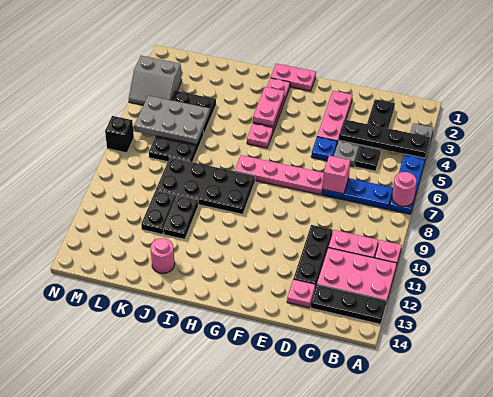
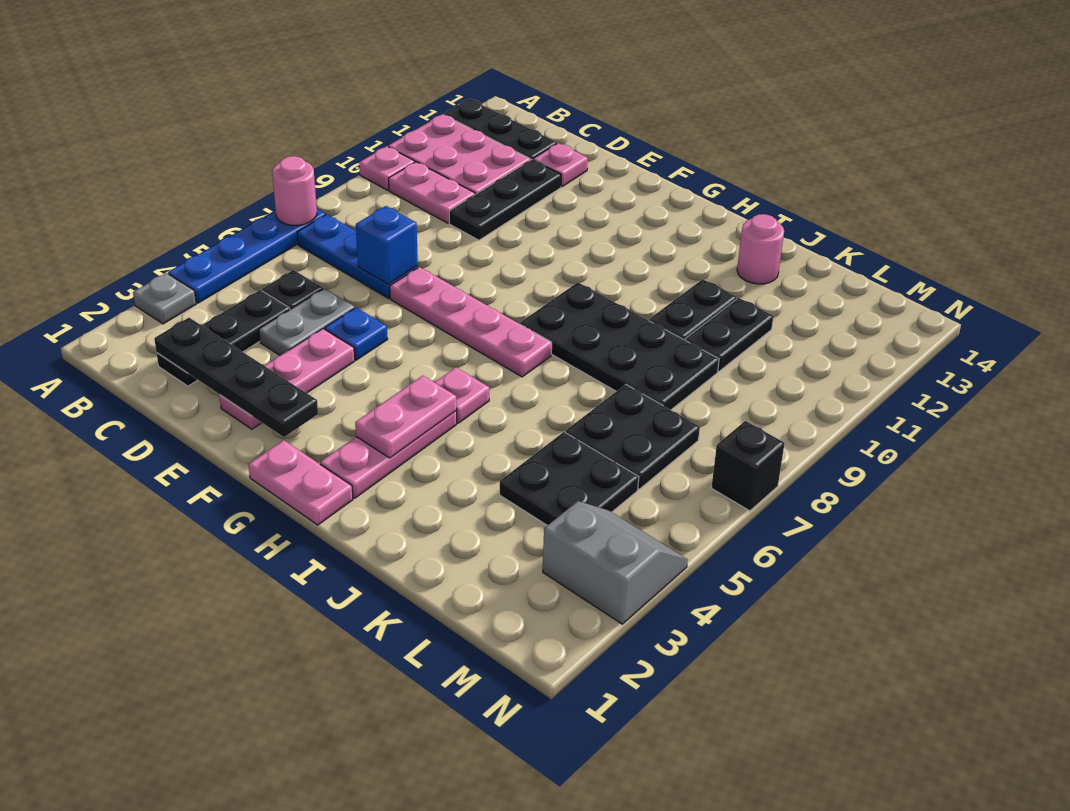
black plate A4:D4 level 2 -> black plate C2:F2 level 2
pink brick D7 level 2 -> blue brick D7 level 2
grey plate K5:M6 level 2 -> none

